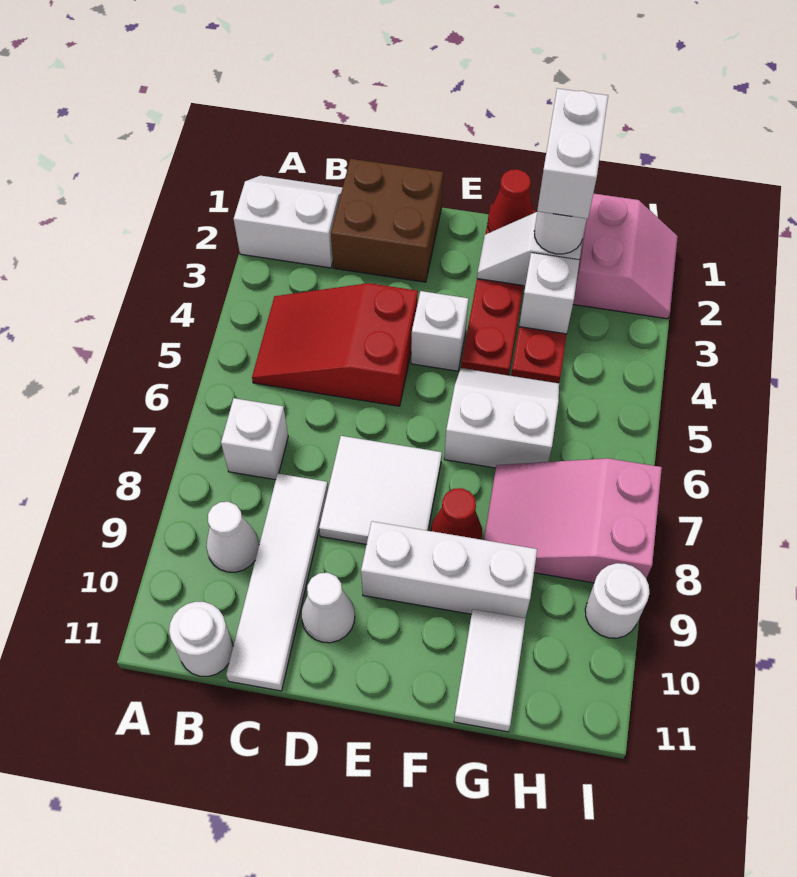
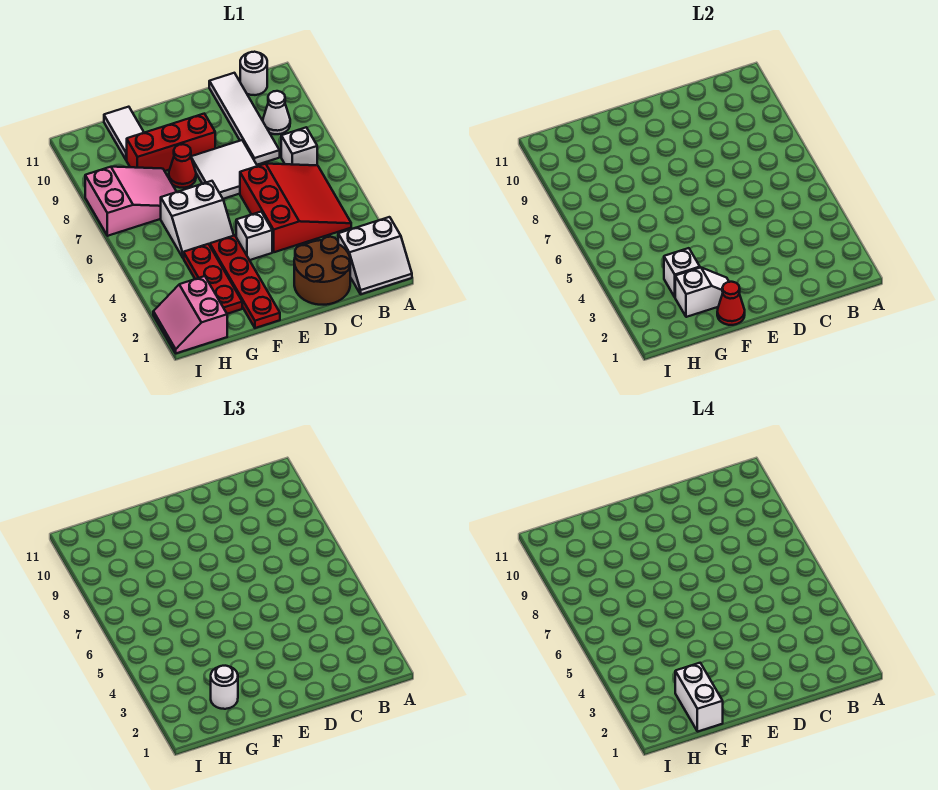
red slope B4:D5 level 1 top D -> red slope B4:D6 level 1 top D
brown brick C1:D2 level 1 -> brown round brick C1:D2 level 1
white cone D10 level 1 -> none
white brick E9:G9 level 1 -> red brick E9:G9 level 1
white round brick I9 level 1 -> none

